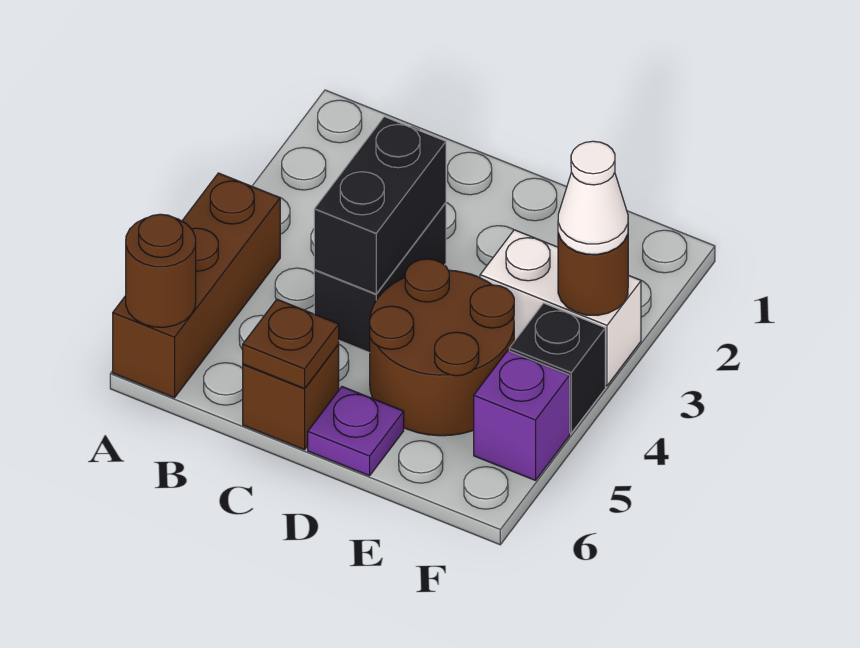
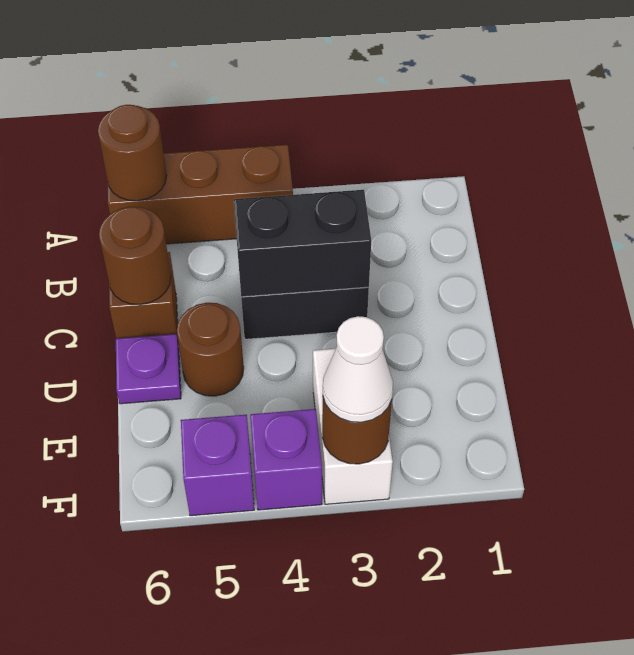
brown plate C6 level 2 -> brown round brick C6 level 2
brown round brick D4:E5 level 1 -> brown round brick D5 level 1
black brick F4 level 1 -> purple brick F4 level 1

